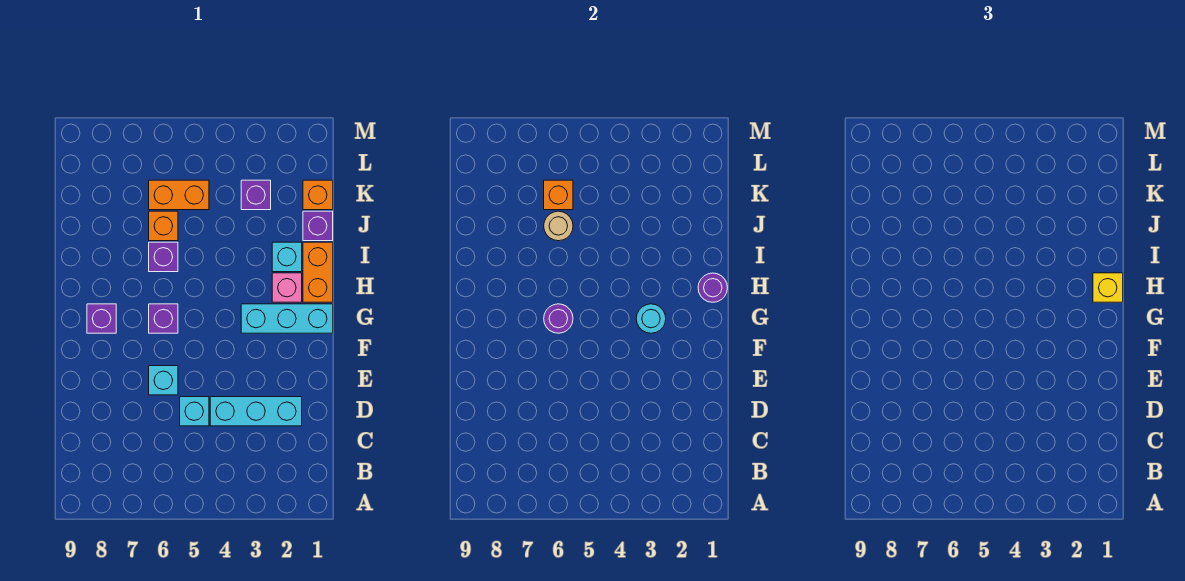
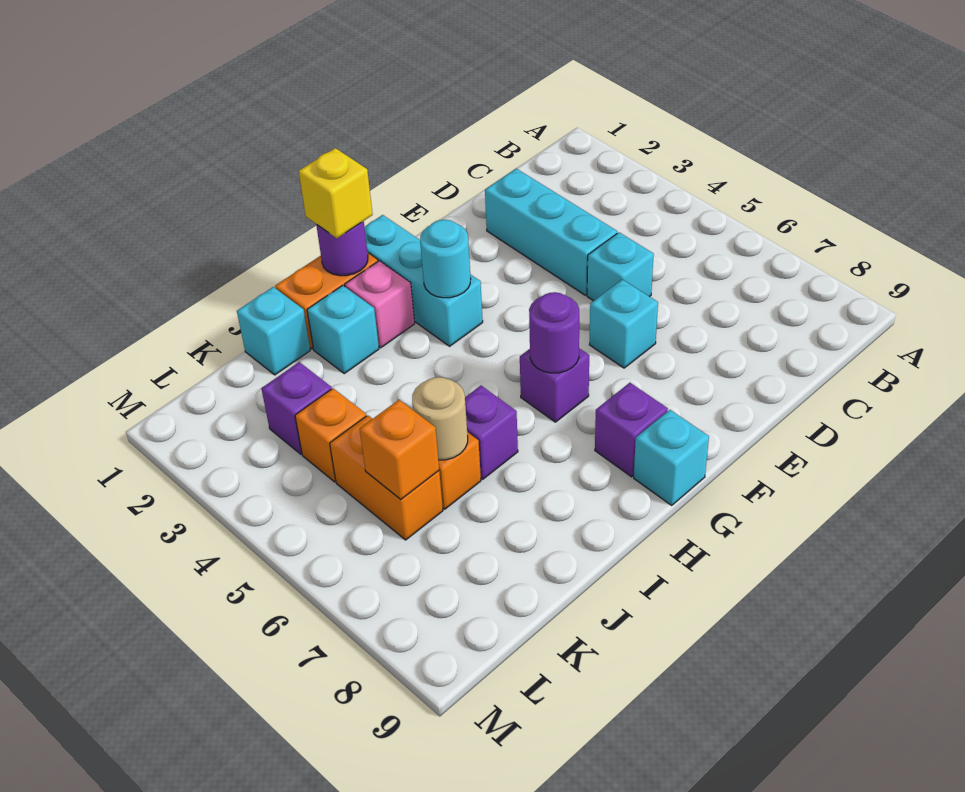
none -> cyan brick G9 level 1
purple brick J1 level 1 -> cyan brick J1 level 1
orange brick K1 level 1 -> orange brick K4 level 1

